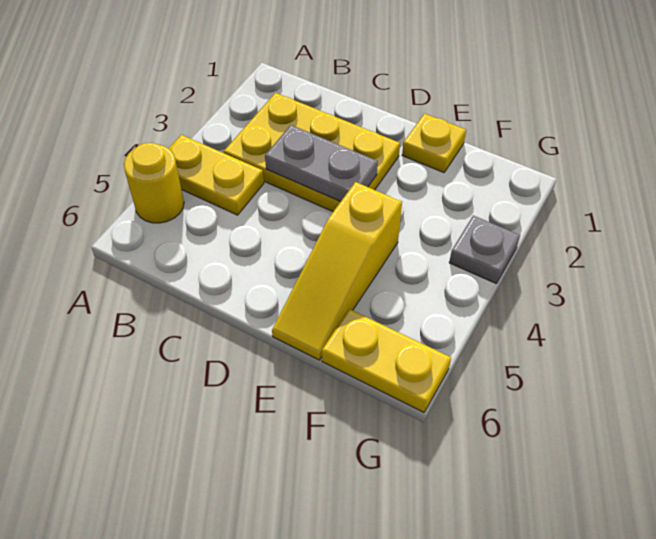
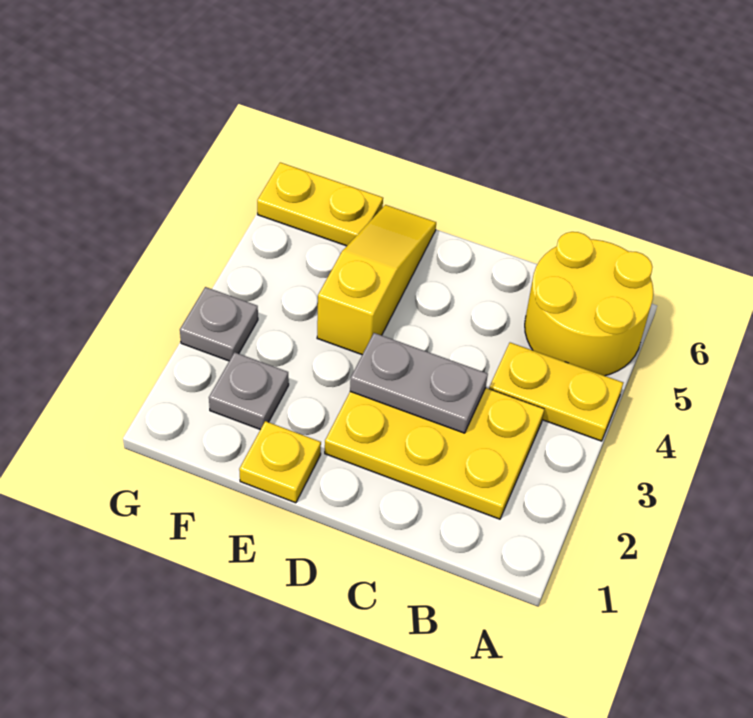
yellow round brick A5 level 1 -> yellow round brick A5:B6 level 1
none -> grey plate F2 level 1

